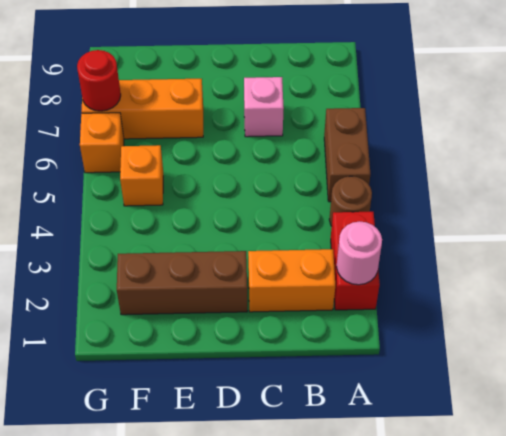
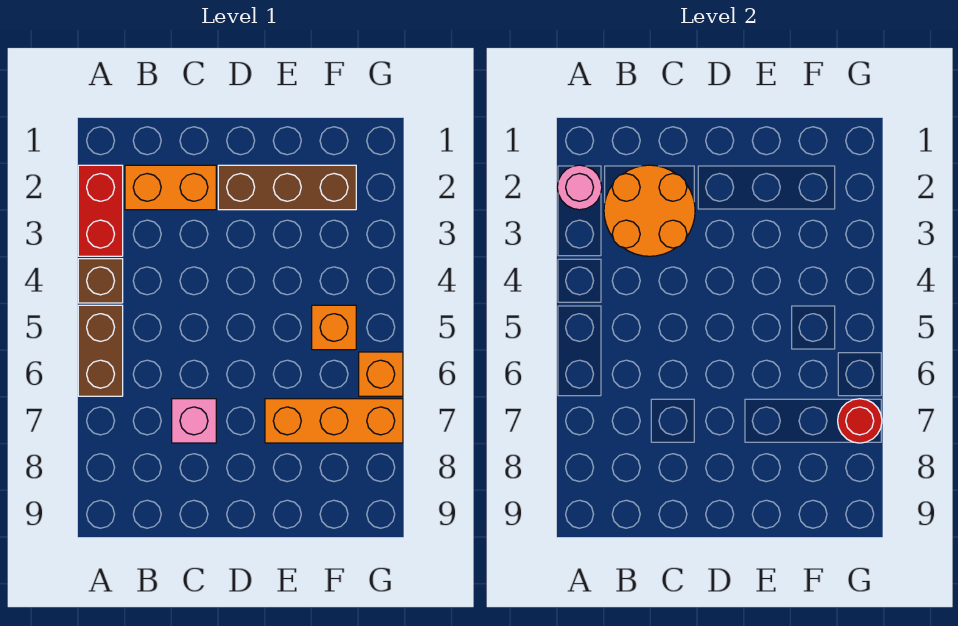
brown round brick A4 level 1 -> brown brick A4 level 1
none -> orange round brick B2:C3 level 2

